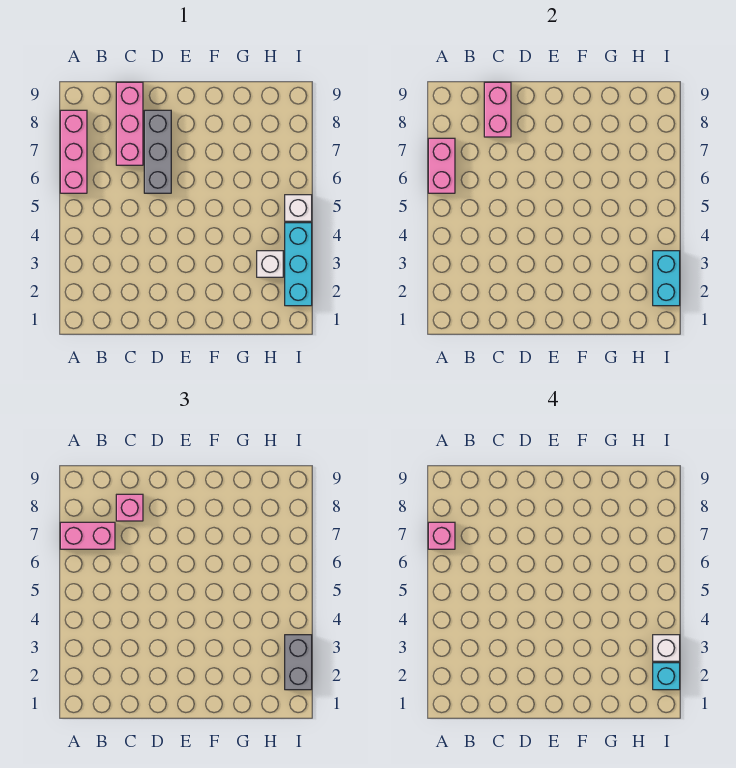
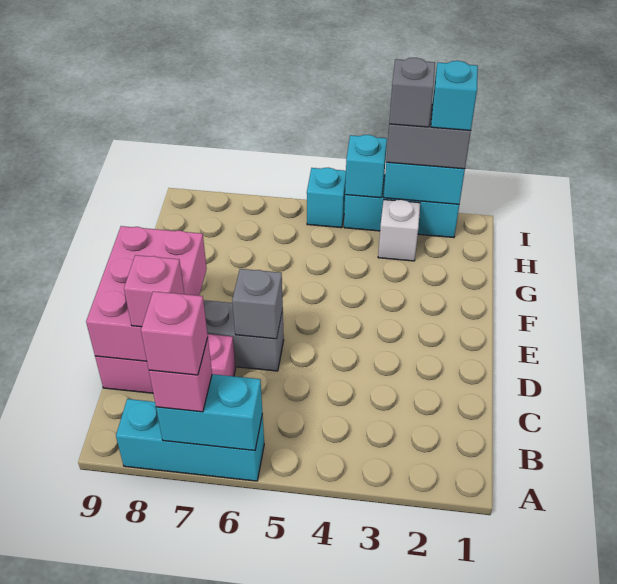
pink brick A6:A8 level 1 -> cyan brick A6:A8 level 1
pink brick A6:A7 level 2 -> cyan brick A6:A7 level 2
pink brick A7:B7 level 3 -> pink brick A7 level 3
pink brick C8:C9 level 2 -> pink brick C8:E9 level 2
none -> grey brick D6 level 2
white brick I3 level 4 -> grey brick I3 level 4
none -> cyan brick I4 level 2
white brick I5 level 1 -> cyan brick I5 level 1

